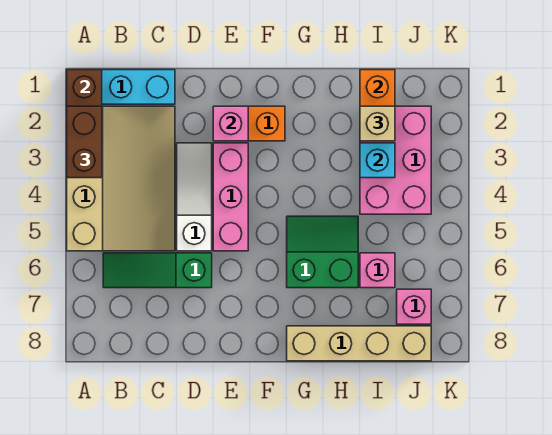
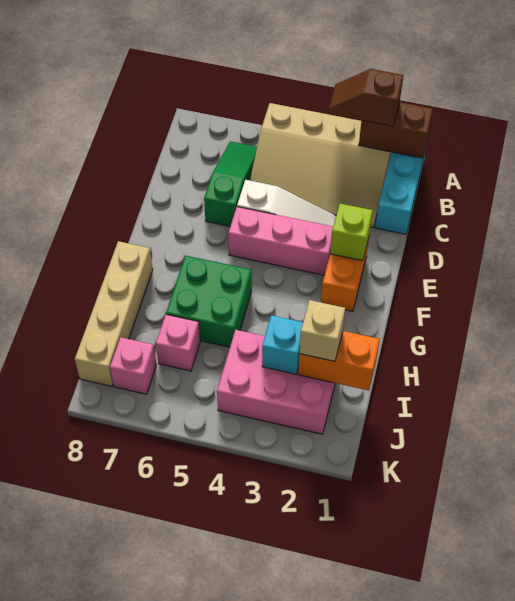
brown brick A2:A3 level 3 -> brown slope A2:A3 level 3 top 2
pink brick E2 level 2 -> lime brick E2 level 2
green slope G5:H6 level 1 top 6 -> green brick G5:H6 level 1

